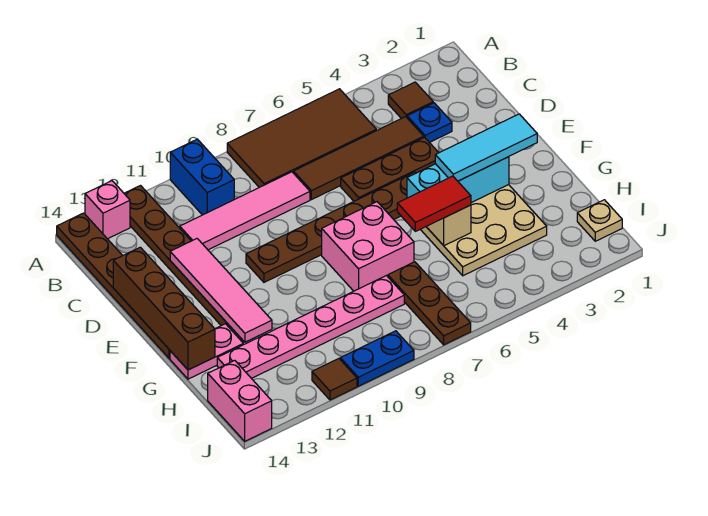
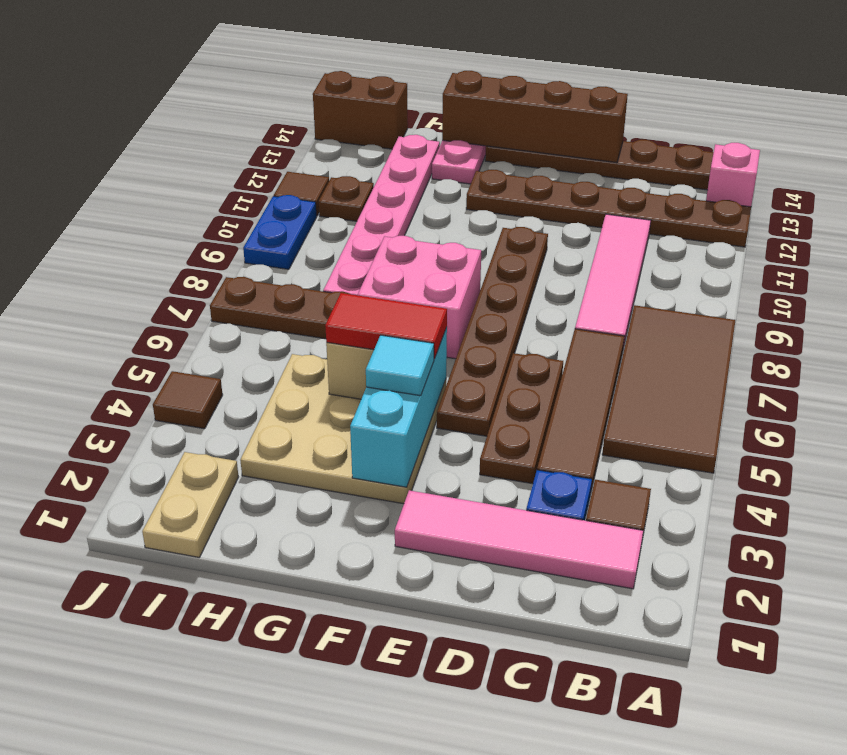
blue brick A10:B10 level 1 -> none
pink tile D12:G12 level 2 -> pink tile B2:E2 level 1
cyan tile F2:F4 level 3 -> cyan tile F4 level 3
red tile G5:G6 level 3 -> red tile F5:G5 level 3
tan plate I1 level 1 -> tan plate I1:I2 level 1
none -> brown plate I11 level 1
pink brick I14:J14 level 1 -> brown brick I14:J14 level 1
none -> brown tile J4 level 1

